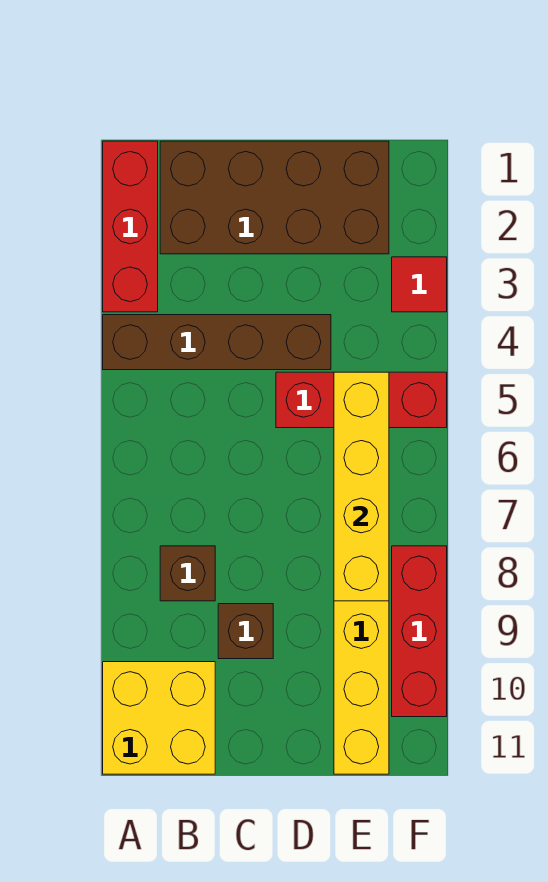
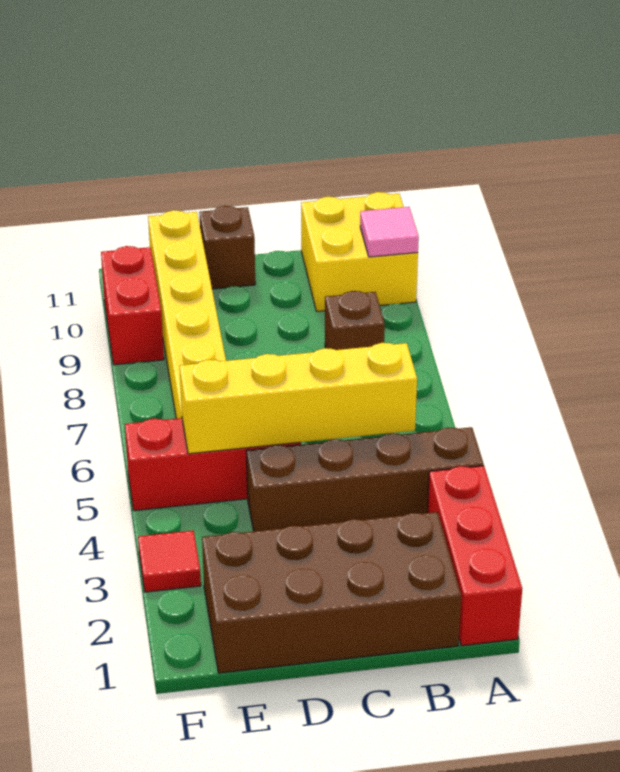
none -> pink tile A10 level 2
brown brick C9 level 1 -> brown brick D11 level 1
yellow brick E5:E8 level 2 -> yellow brick B5:E5 level 2
red brick F8:F10 level 1 -> red brick F9:F10 level 1

